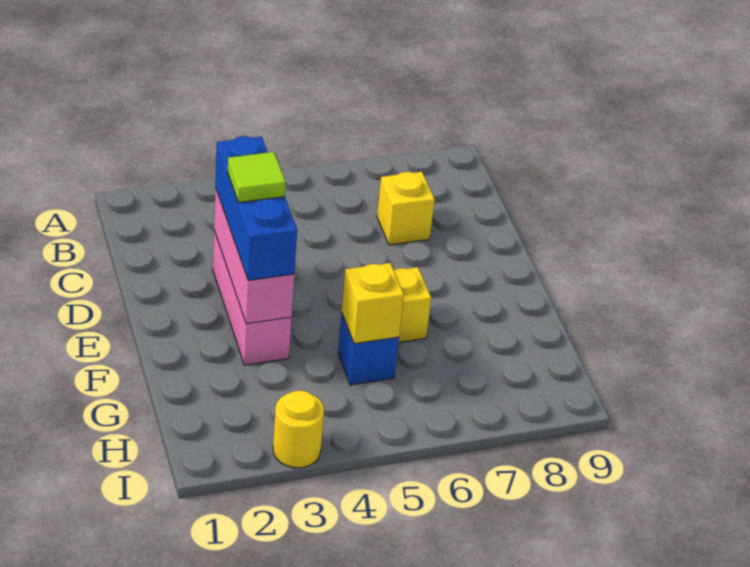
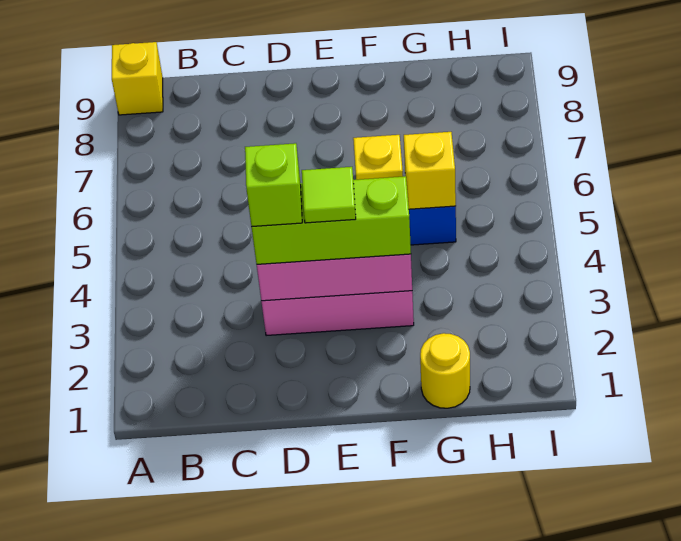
yellow brick C7 level 1 -> yellow brick A9 level 1
blue brick D3:F3 level 3 -> lime brick D3:F3 level 3
none -> lime brick D3 level 4
yellow round brick I3 level 1 -> yellow round brick G1 level 1

